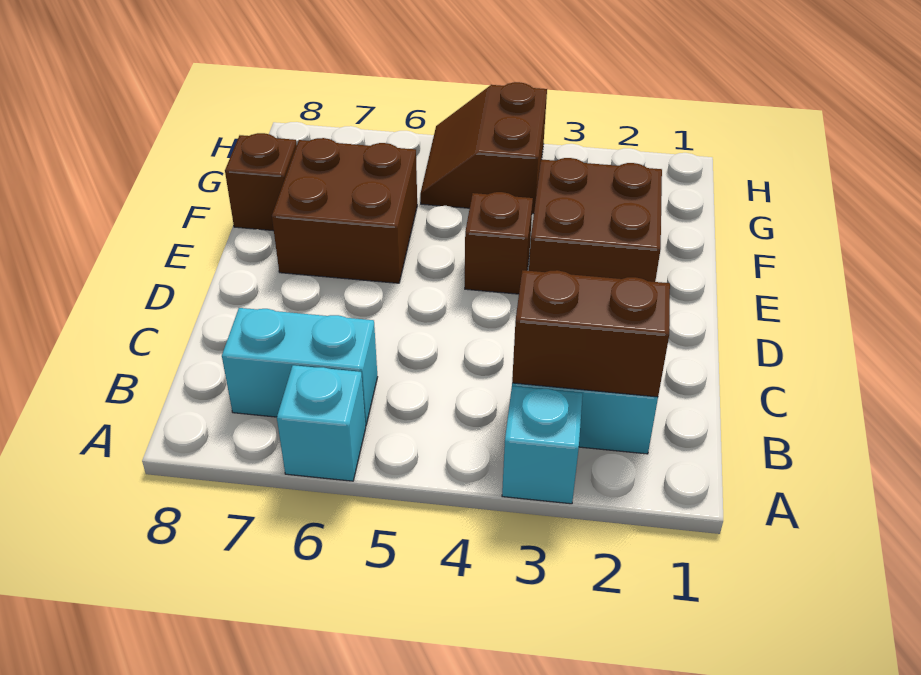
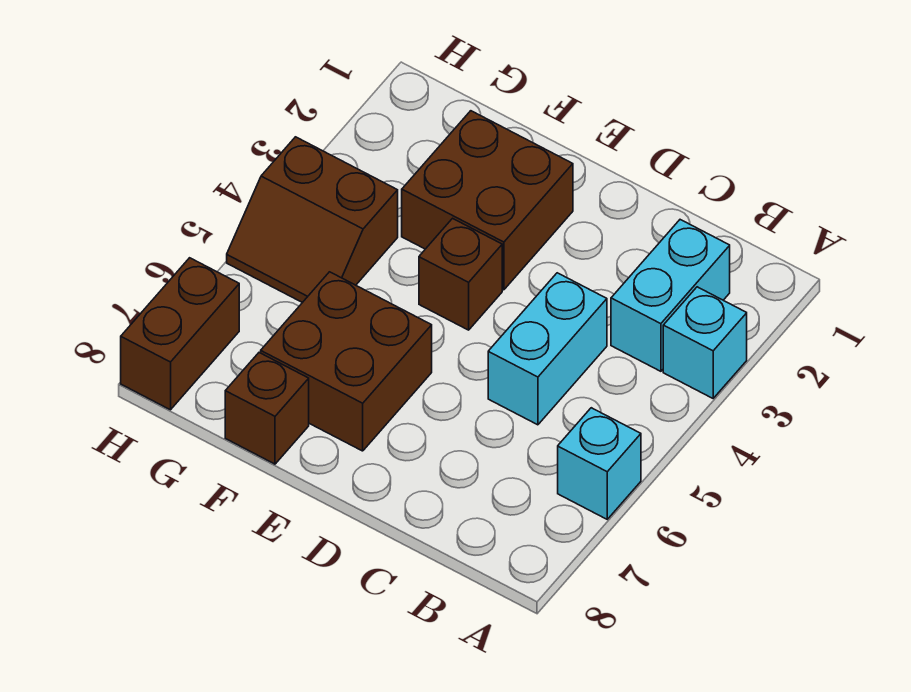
brown brick B2:B3 level 2 -> brown brick H7:H8 level 1
cyan brick B6:B7 level 1 -> cyan brick C4:C5 level 1

